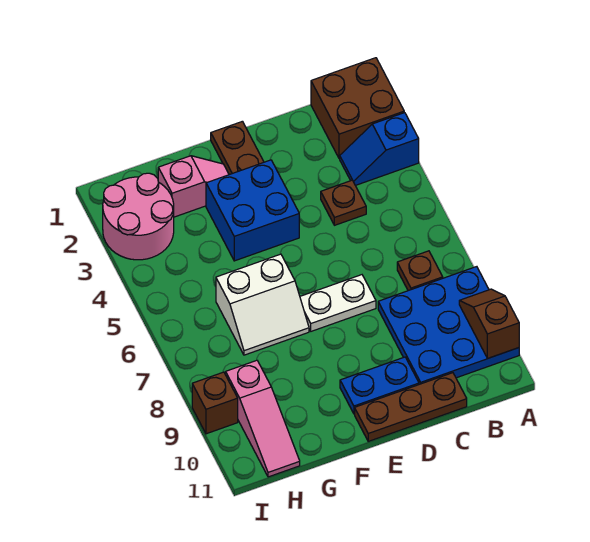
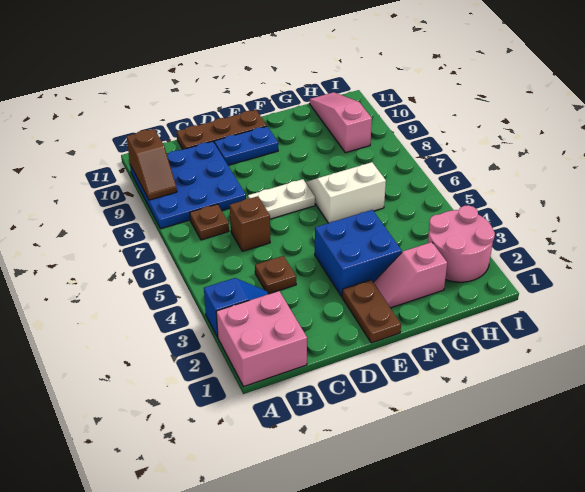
brown brick A1:B2 level 1 -> pink brick A1:B2 level 1
brown brick I9 level 1 -> brown brick C6 level 1

